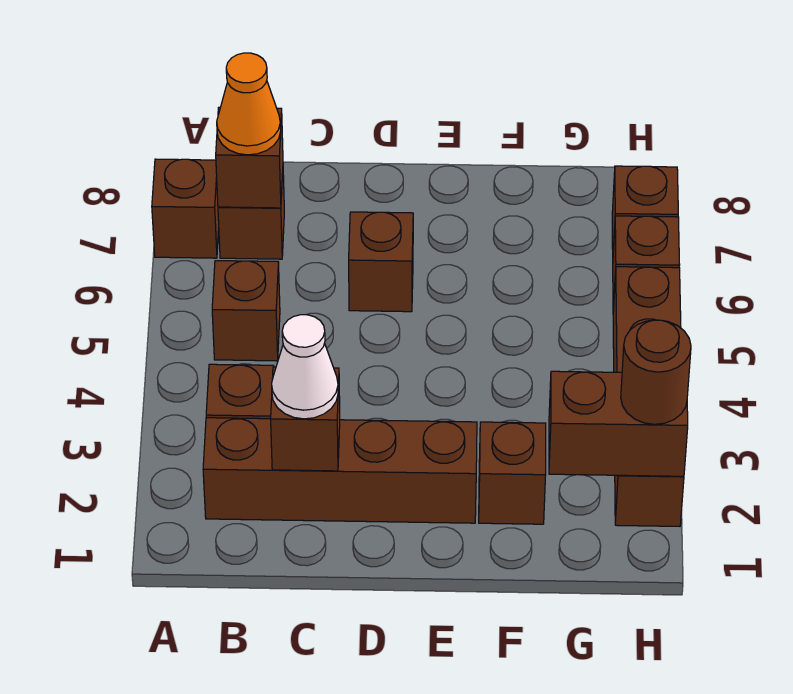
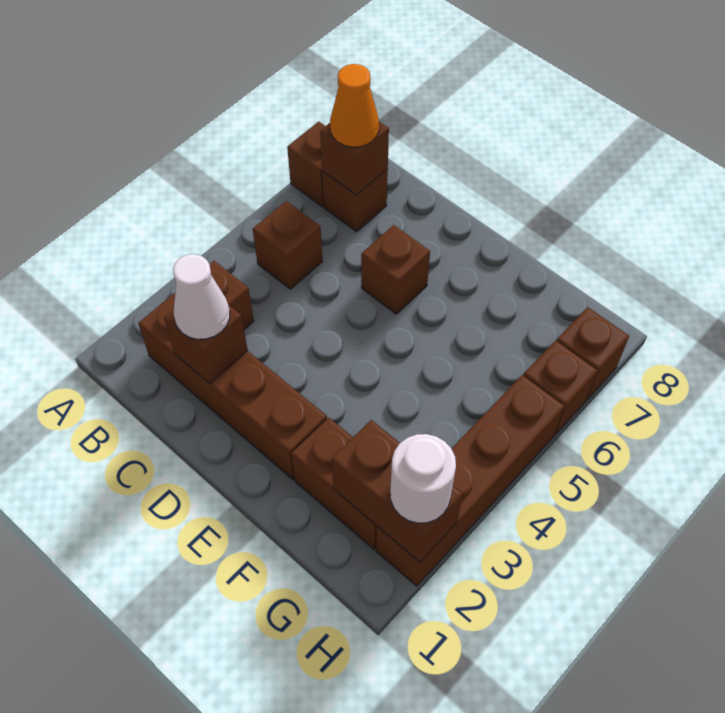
brown brick F2 level 1 -> brown brick F2:G2 level 1
brown round brick H2 level 3 -> white round brick H2 level 3

